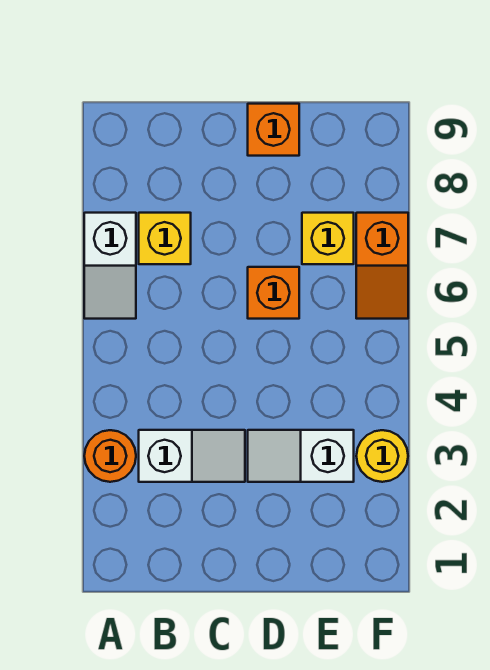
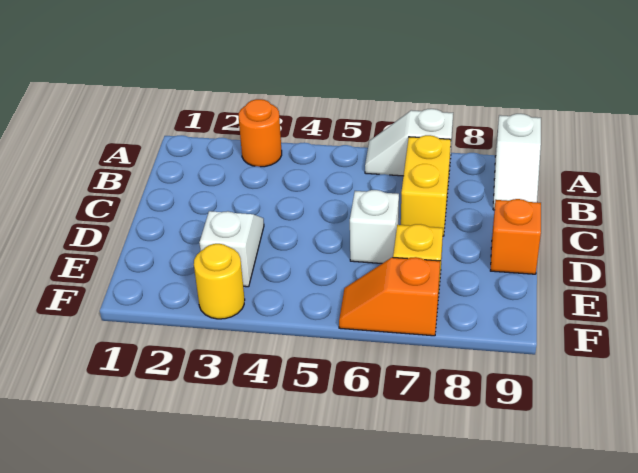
white slope B3:C3 level 1 top B -> white slope A9:B9 level 1 top A
yellow brick B7 level 1 -> yellow brick B7:C7 level 1
orange brick D6 level 1 -> white brick D6 level 1

